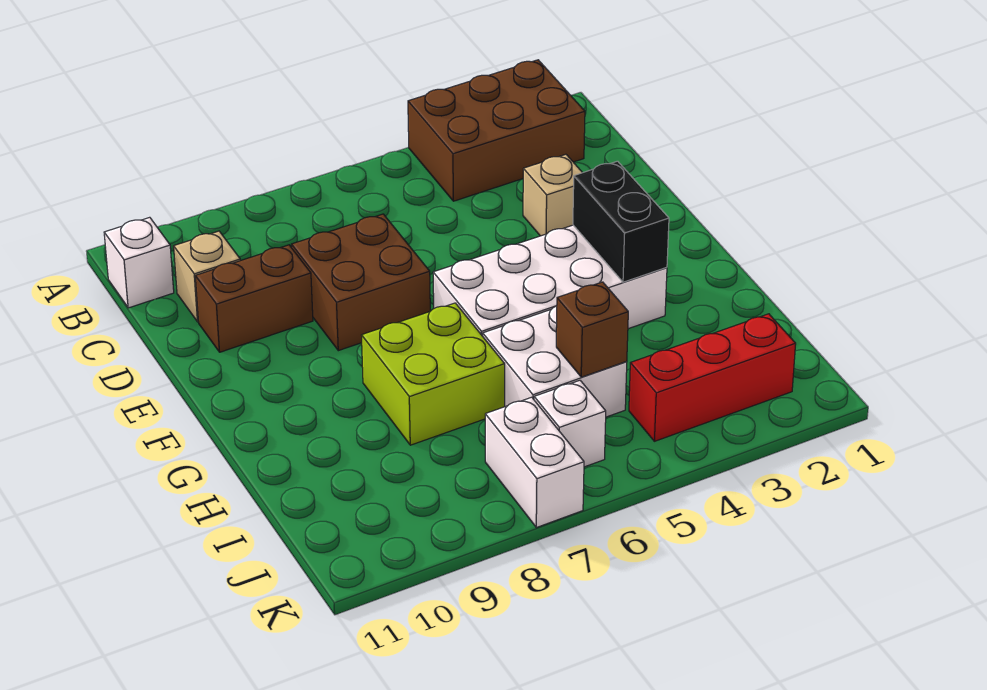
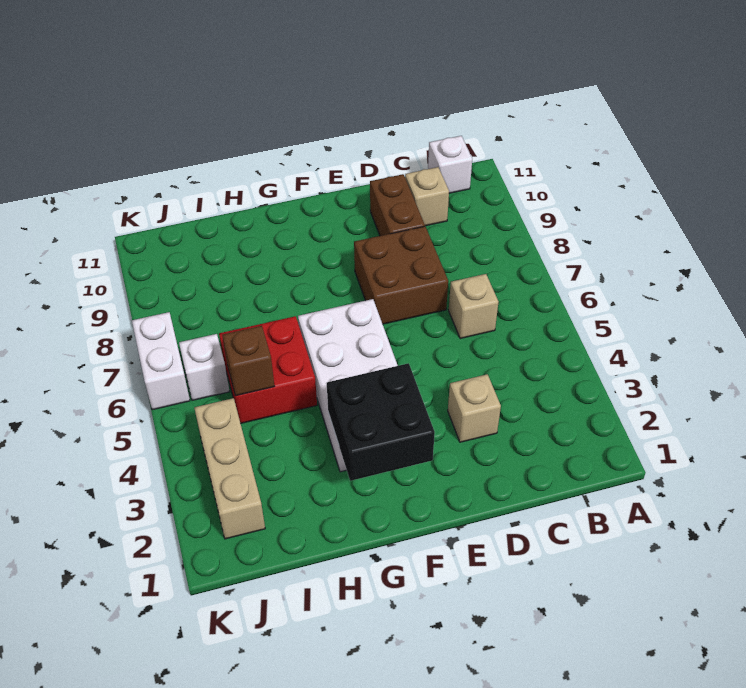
brown brick A2:B4 level 1 -> none
none -> tan brick C6 level 1
black brick F3:G3 level 2 -> black brick F2:G3 level 2
lime brick G7:H8 level 1 -> none
white brick H5:I6 level 1 -> red brick H5:I6 level 1
red brick J2:J4 level 1 -> tan brick J2:J4 level 1
white brick J7:K7 level 1 -> white brick K6:K7 level 1

